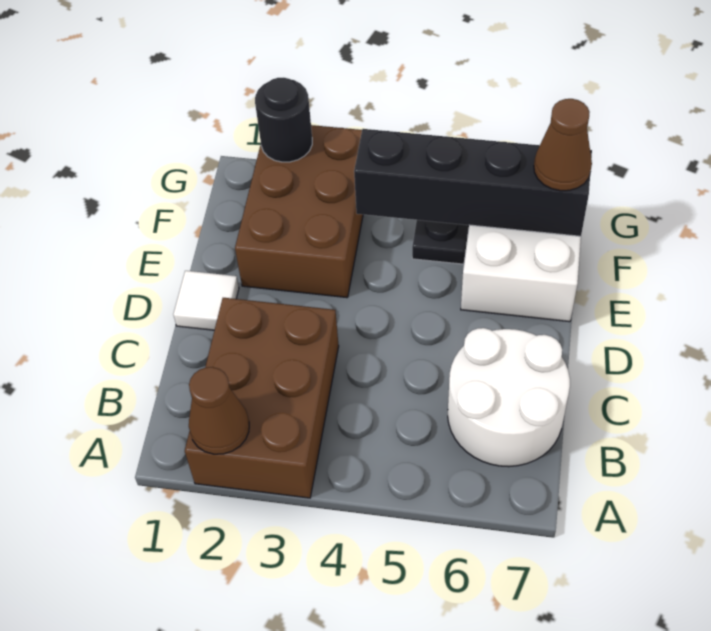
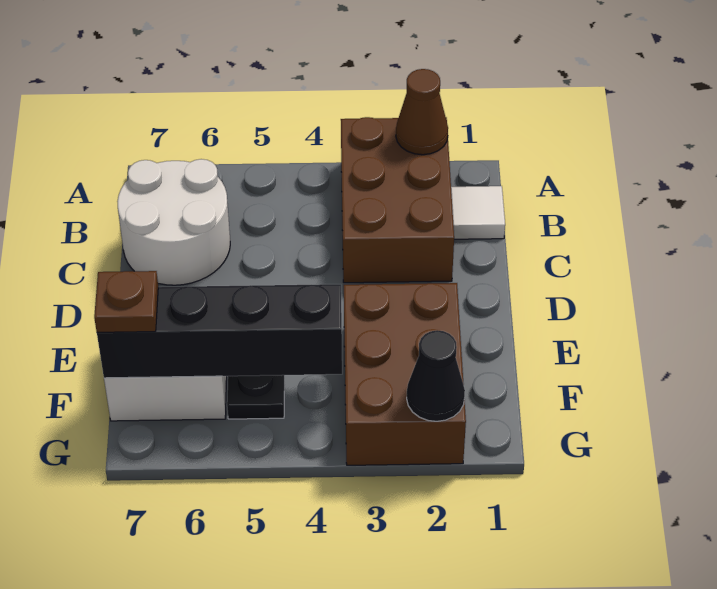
white tile D1 level 1 -> white tile B1 level 1
brown cone F7 level 3 -> brown plate F7 level 3
black round brick G2 level 2 -> black cone G2 level 2

